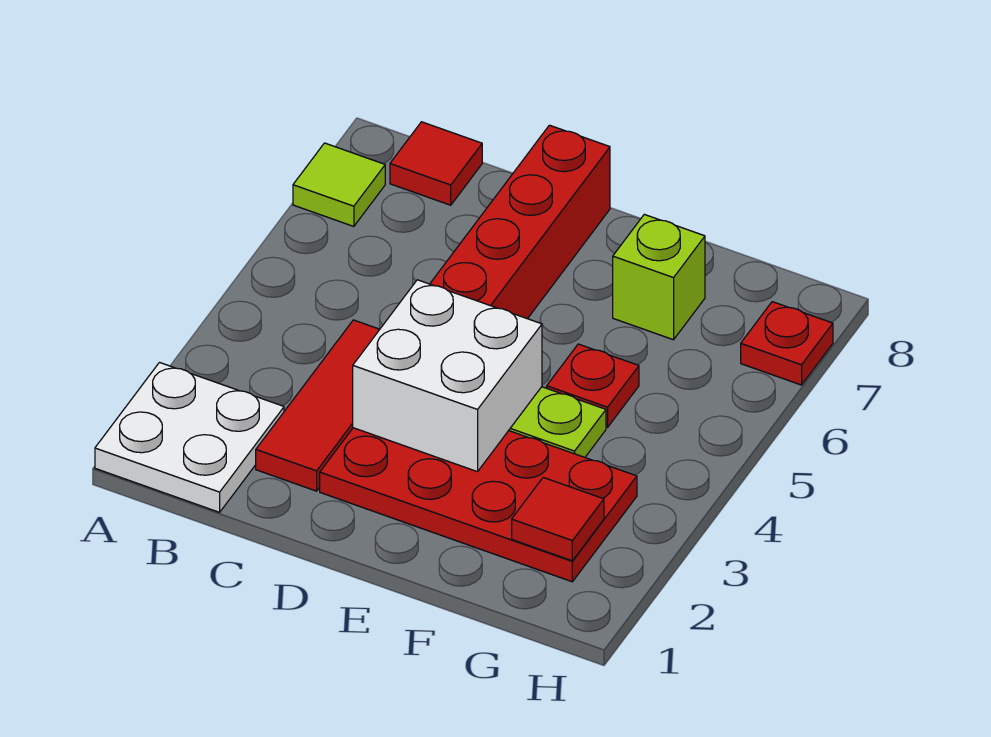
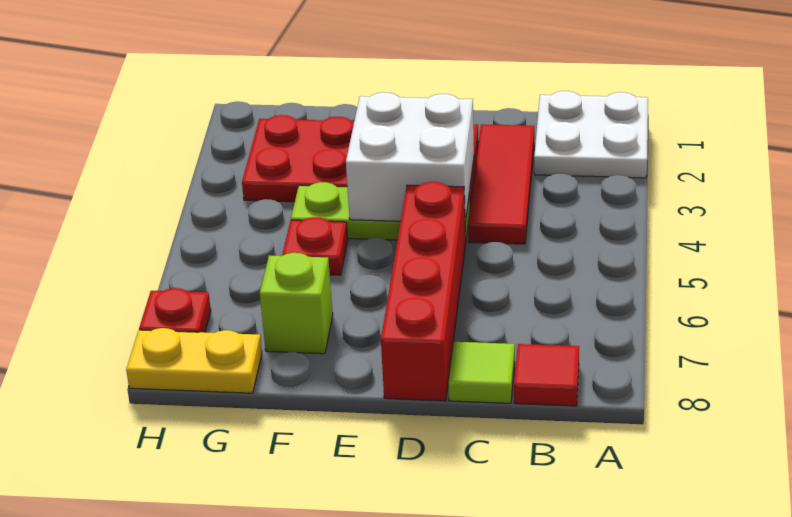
lime tile A7 level 1 -> lime tile C8 level 1
red tile G2 level 2 -> none
none -> yellow plate G8:H8 level 1

